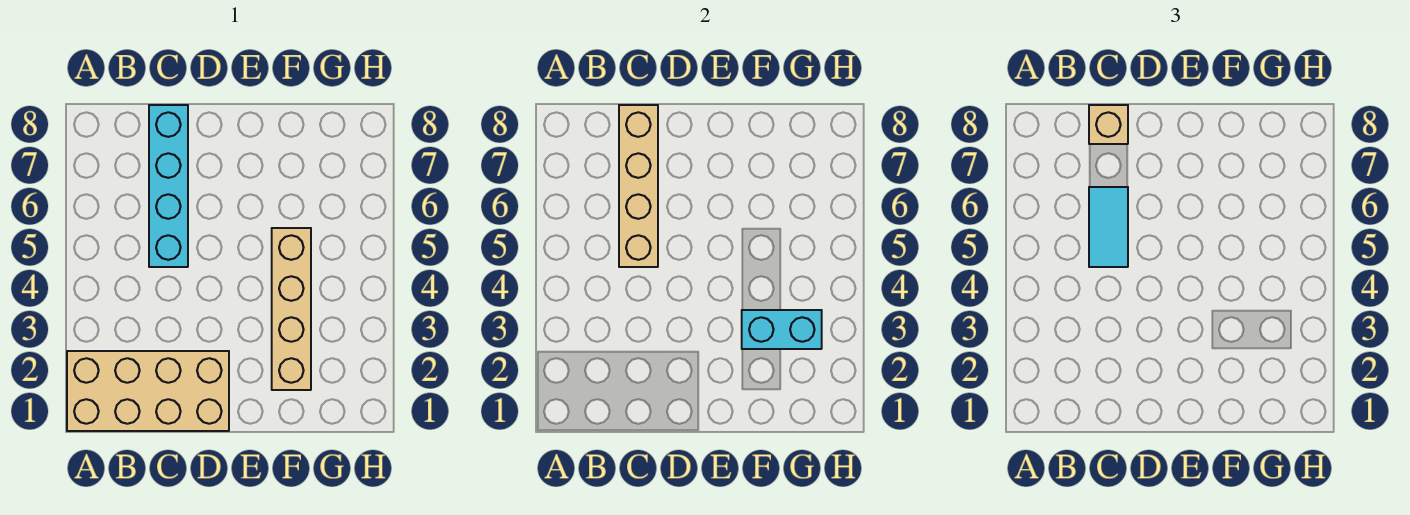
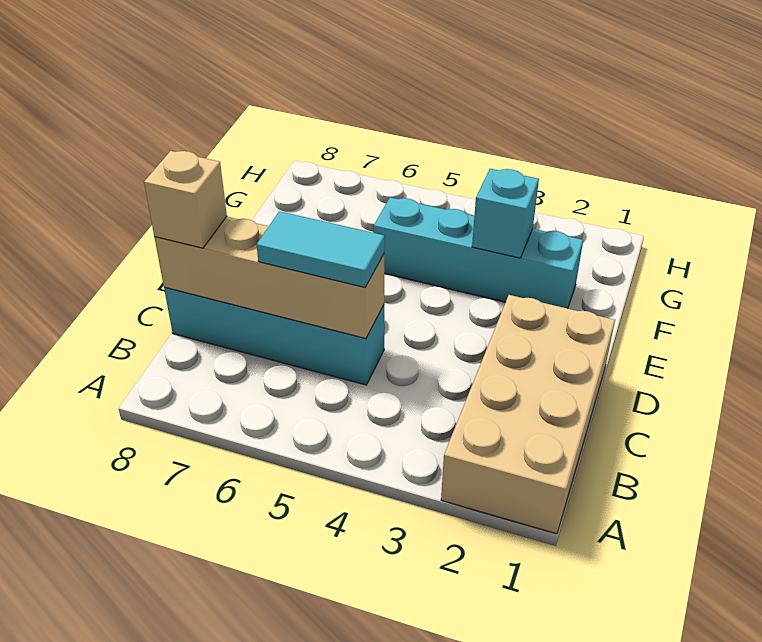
tan brick F2:F5 level 1 -> cyan brick F2:F5 level 1
cyan brick F3:G3 level 2 -> cyan brick F3 level 2

